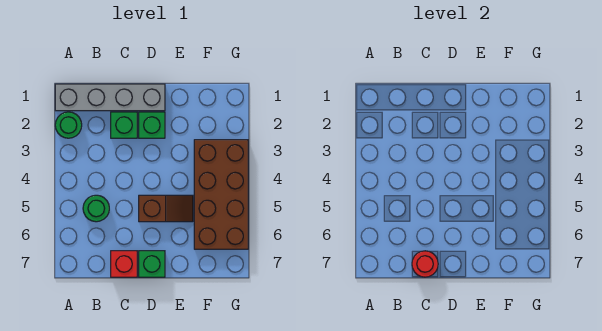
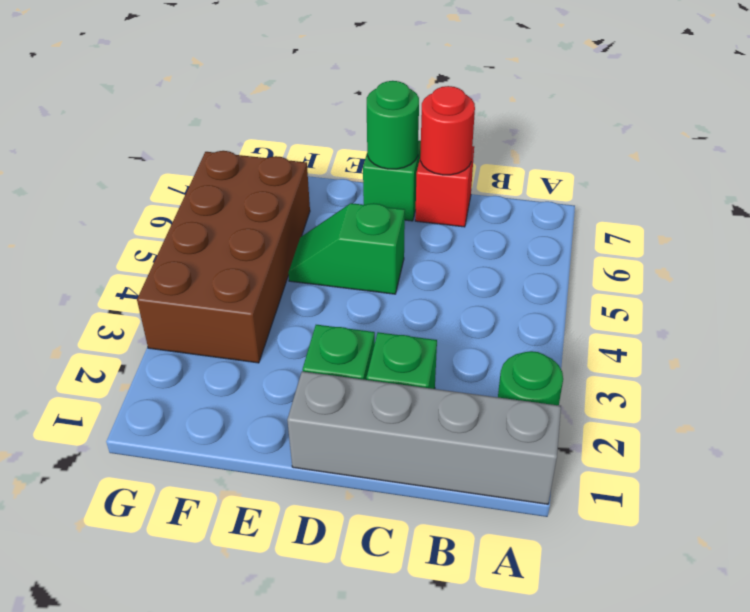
green round brick B5 level 1 -> green round brick D7 level 2
brown slope D5:E5 level 1 top D -> green slope D5:E5 level 1 top D

